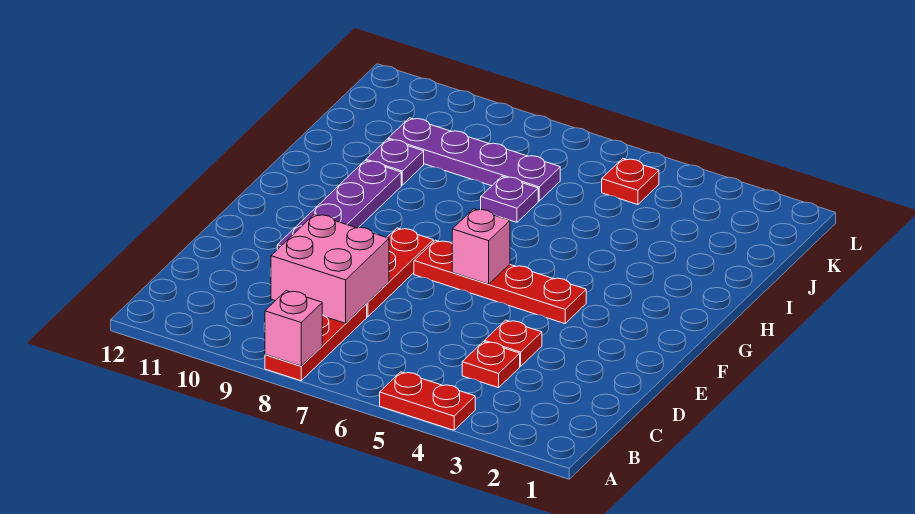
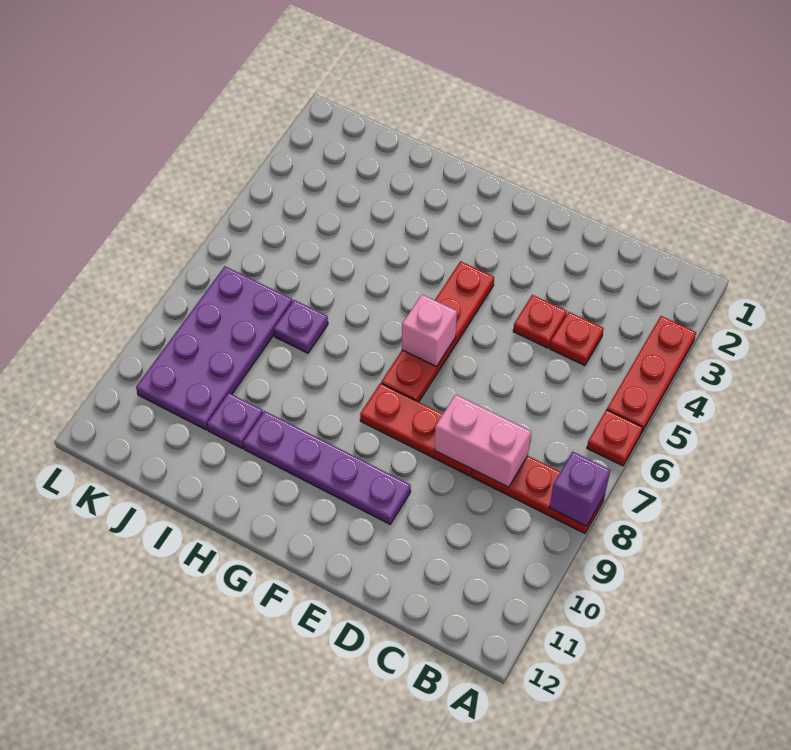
red plate A4:A5 level 1 -> red plate A3:A5 level 1
pink brick A8 level 2 -> purple brick A8 level 2
pink brick C8:D9 level 2 -> pink brick C8:D8 level 2
purple plate J7:J10 level 1 -> purple plate J7:K10 level 1
red plate K5 level 1 -> red plate A6 level 1

